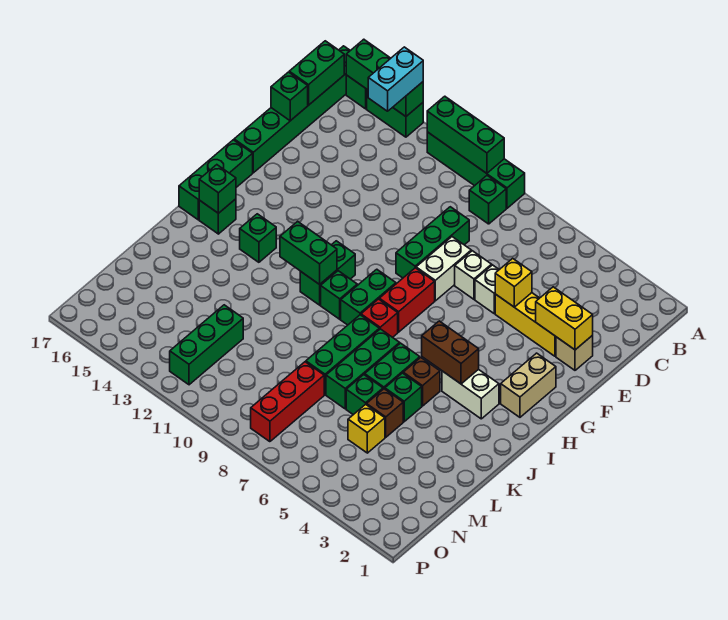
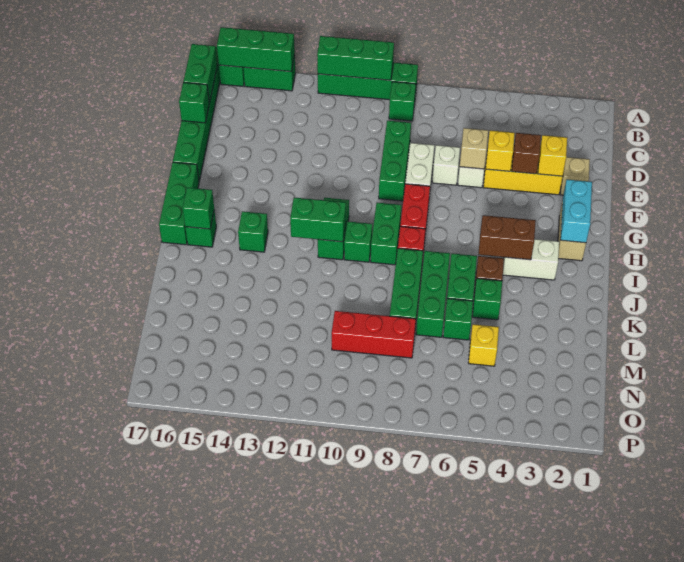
cyan brick A14:B14 level 3 -> cyan brick G2:H2 level 2
yellow brick E2:E3 level 2 -> yellow brick E3 level 2
none -> tan brick E6 level 2
brown brick L5 level 1 -> brown brick E4 level 2
red brick M8:O8 level 1 -> red brick M8:M10 level 1
green brick M12:O12 level 1 -> none

